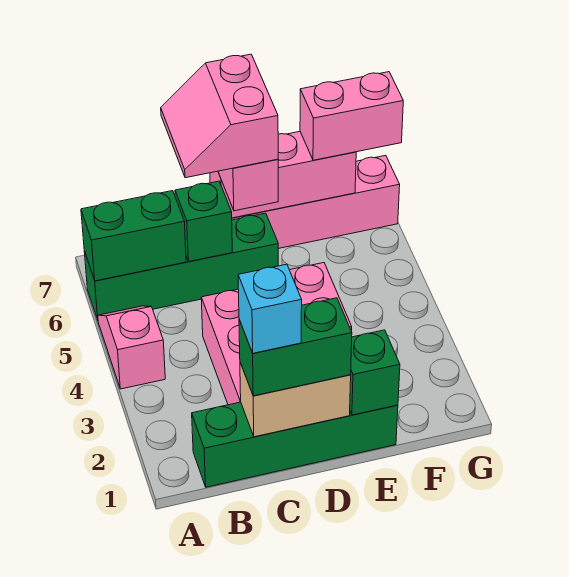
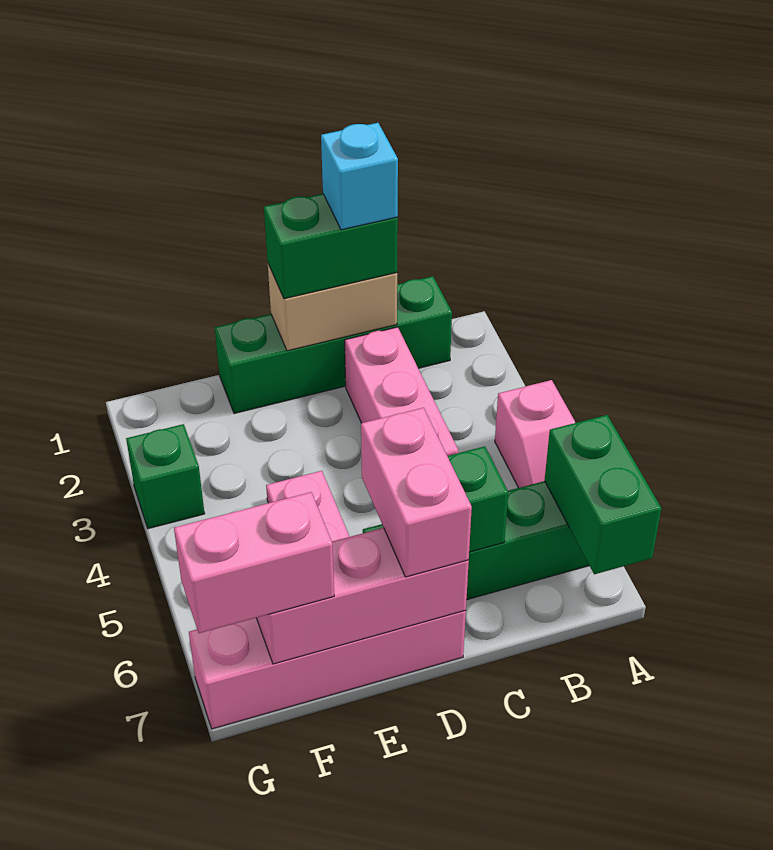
green brick A6:B6 level 2 -> green brick A6:A7 level 2
pink slope C6:D7 level 4 top D -> none
green brick E1 level 2 -> green brick G3 level 1

